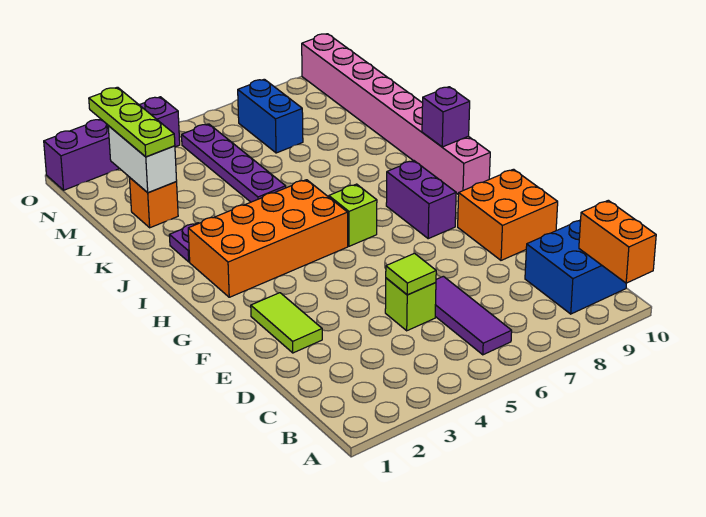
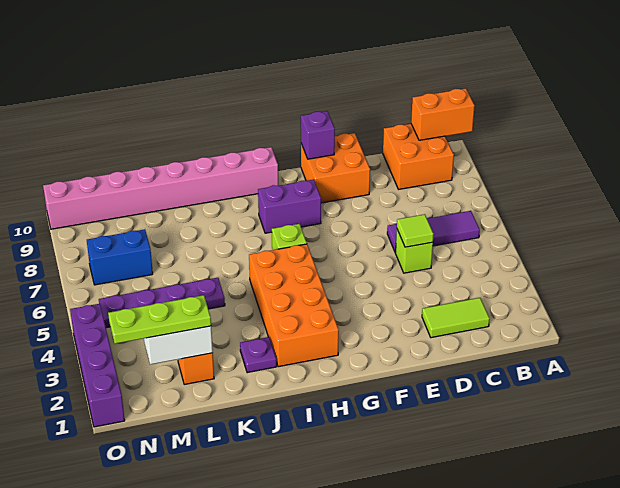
blue brick B9:C10 level 1 -> orange brick B9:C10 level 1
lime tile E2:F2 level 1 -> lime tile C2:D2 level 1
purple brick I10 level 2 -> purple brick F10 level 2

